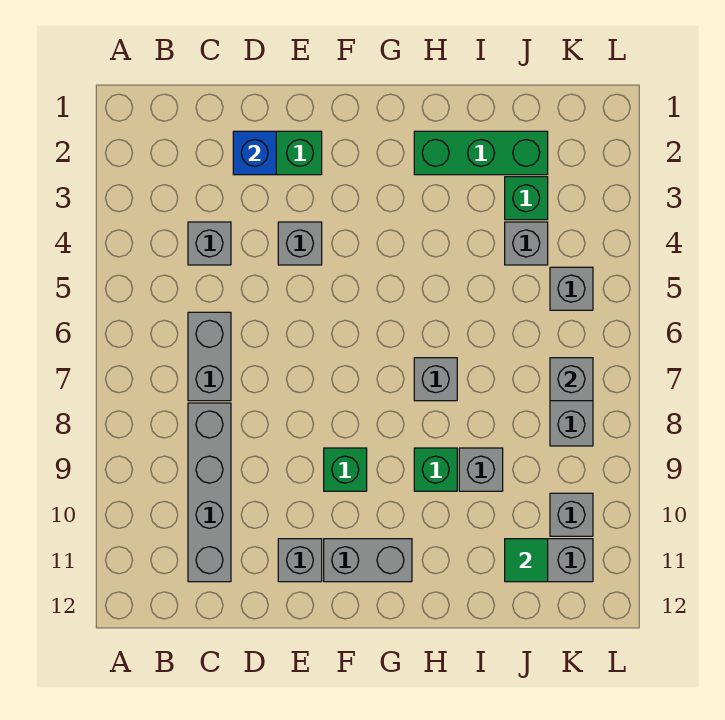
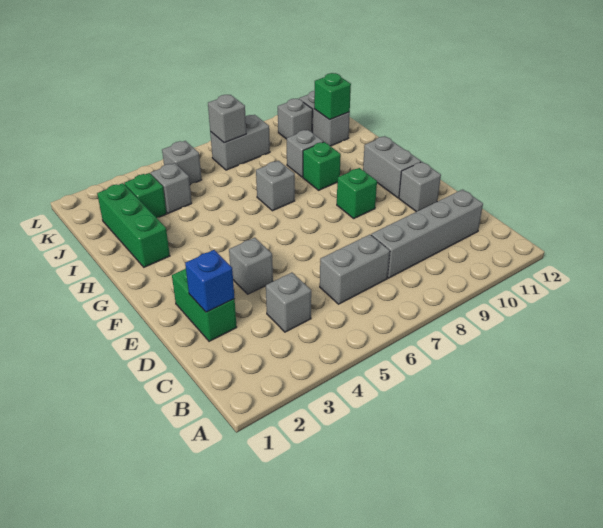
green tile J11 level 2 -> green brick J11 level 2

